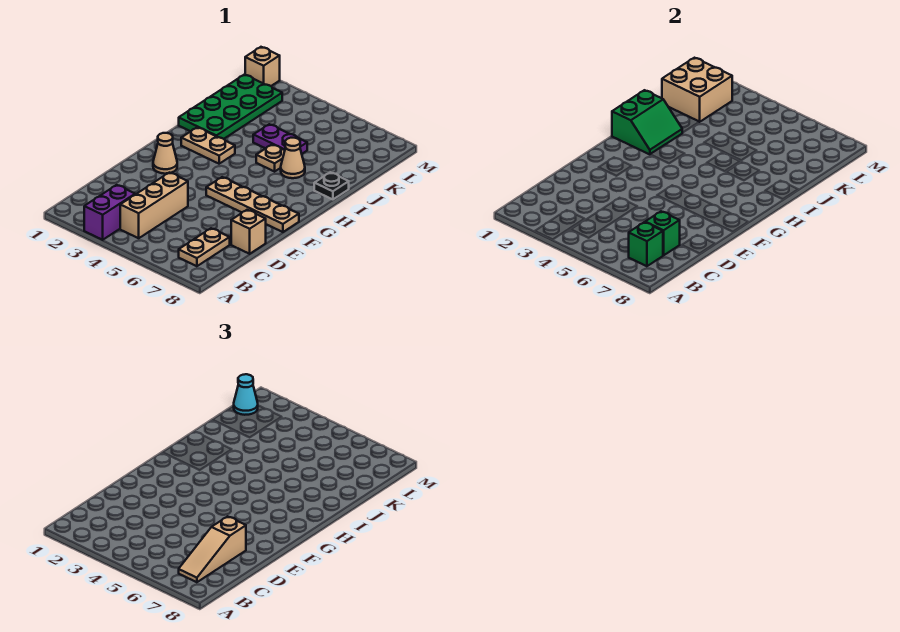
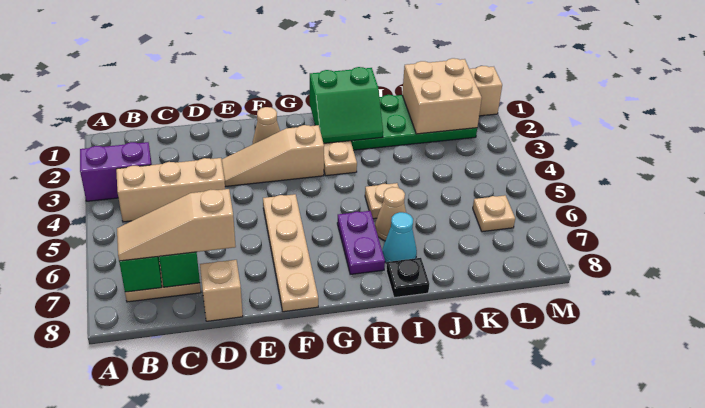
none -> tan slope E3:G3 level 1 top G
purple plate J4:J5 level 1 -> purple plate H6:H7 level 1
cyan cone L1 level 3 -> cyan cone I7 level 1
none -> tan plate L6 level 1

